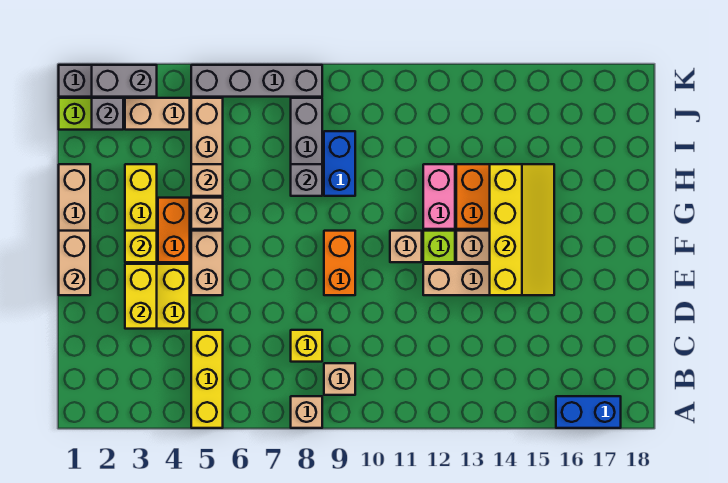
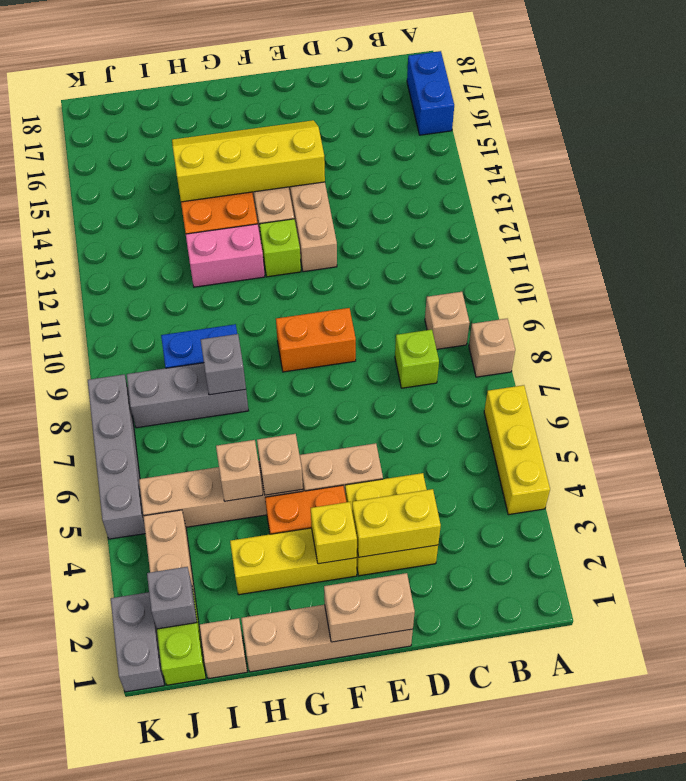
yellow brick A5:C5 level 1 -> yellow brick A4:A6 level 1
yellow brick C8 level 1 -> lime brick C8 level 1
tan brick F11 level 1 -> tan brick I1 level 1
grey brick K2:K3 level 2 -> none

